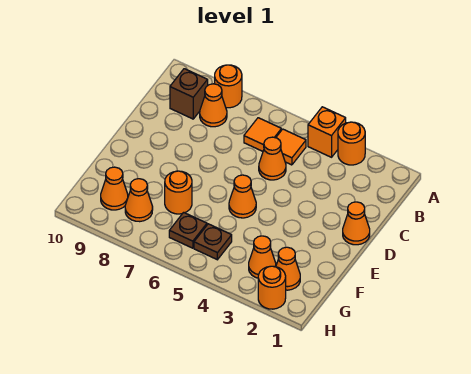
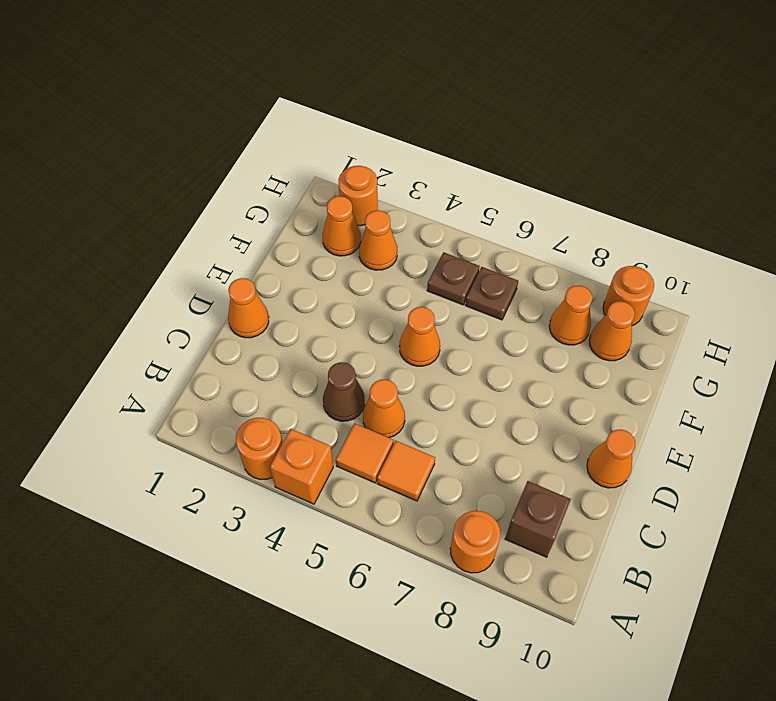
orange cone B8 level 1 -> orange cone D10 level 1
none -> brown cone C4 level 1
orange round brick F7 level 1 -> orange round brick H9 level 1

